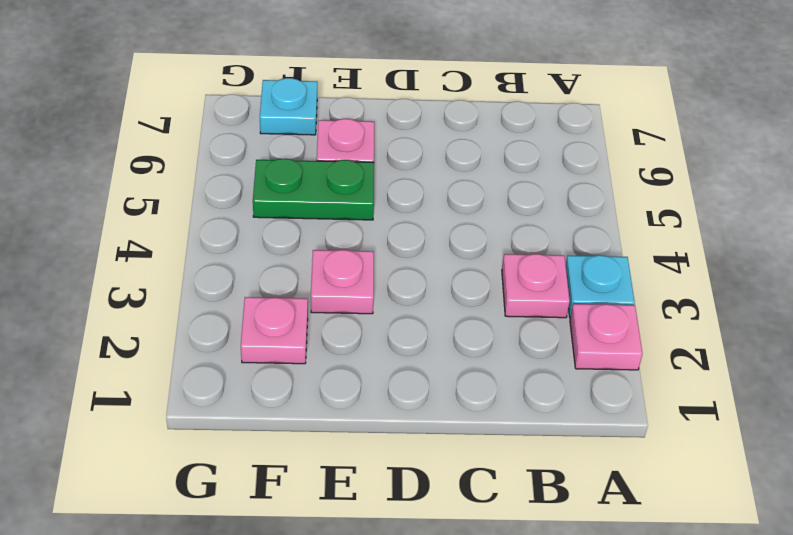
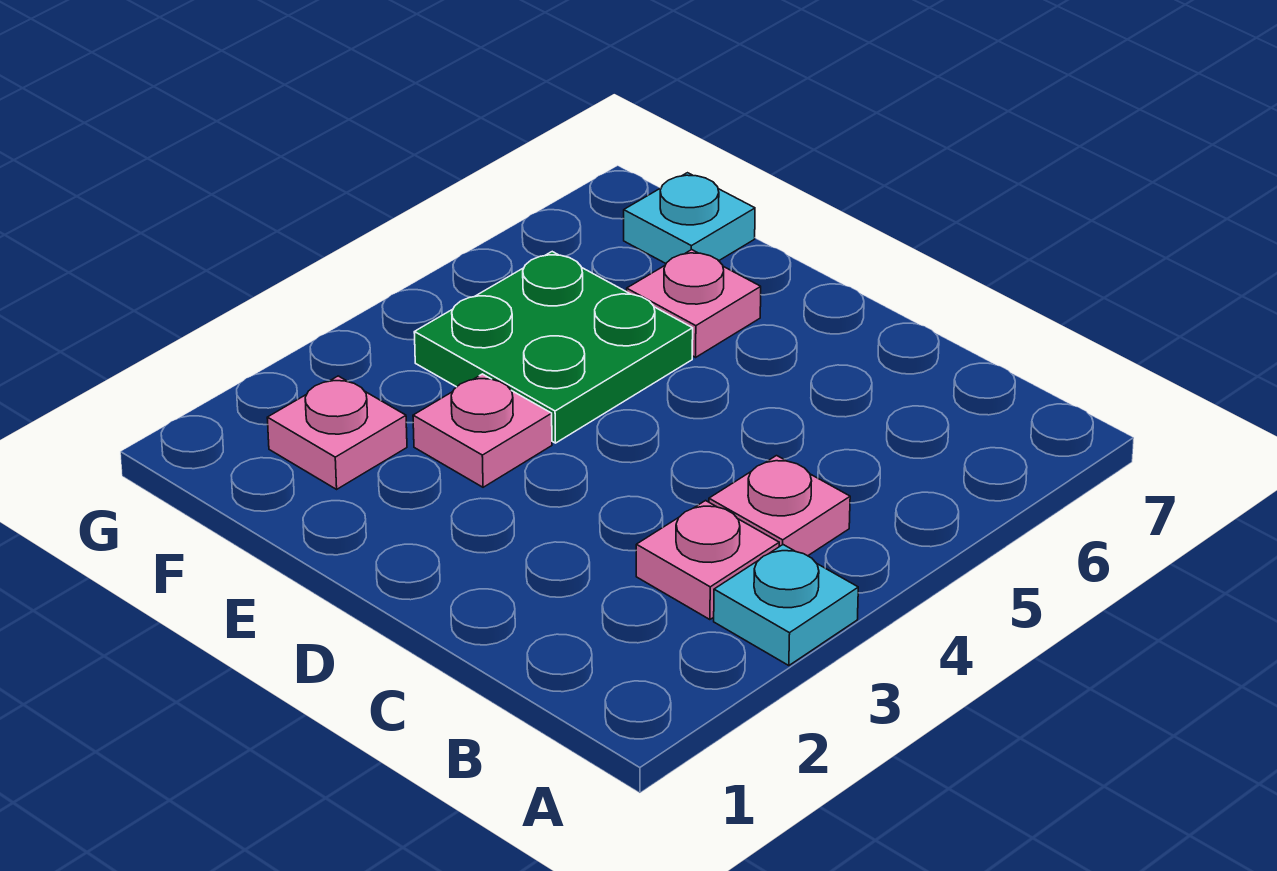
pink plate A2 level 1 -> pink plate B4 level 1
green plate E5:F5 level 1 -> green plate E4:F5 level 1

